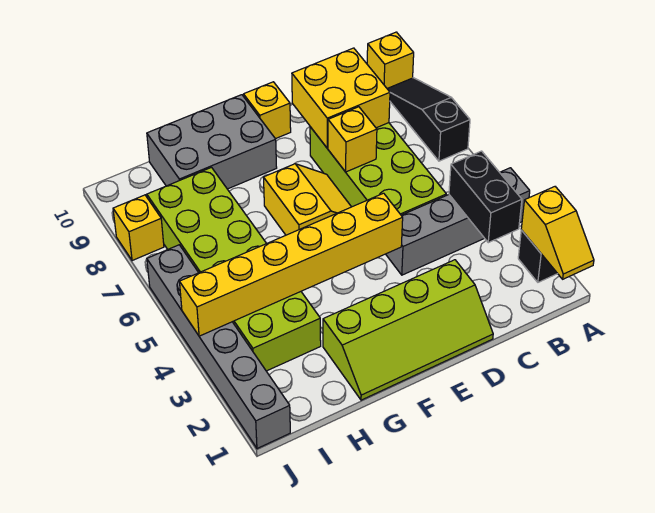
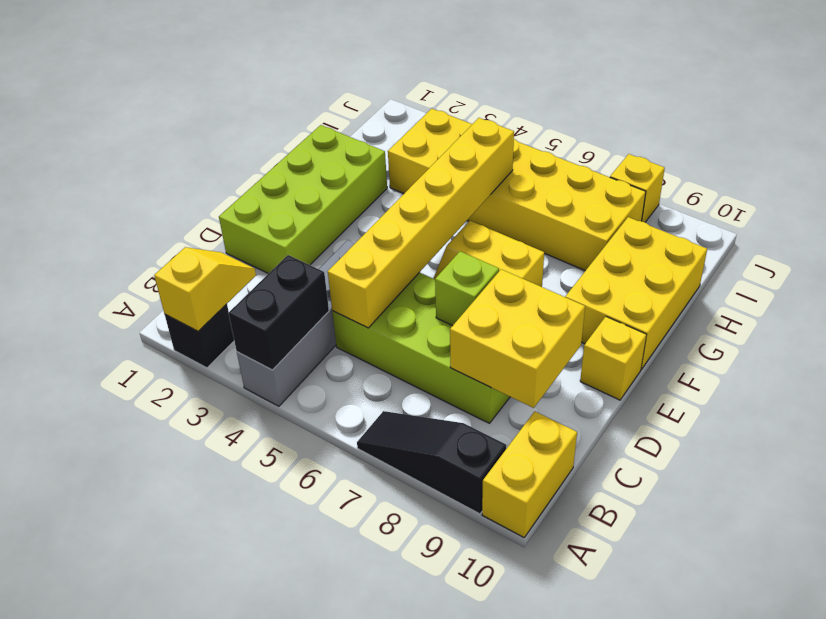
yellow slope A1:A2 level 2 top 2 -> yellow slope A2:B2 level 2 top A
black slope A7:A9 level 1 top 7 -> black slope A7:A9 level 1 top 9
yellow brick A10 level 1 -> yellow brick A10:B10 level 1
black brick B3:B4 level 2 -> black brick A4:B4 level 2
lime slope D1:G2 level 1 top 2 -> lime brick D1:G2 level 1
yellow brick D7 level 2 -> lime brick D7 level 2
yellow brick E4:J4 level 2 -> yellow brick C5:H5 level 2
grey brick F9:H10 level 1 -> yellow brick F9:H10 level 1
lime brick H3:I8 level 1 -> yellow brick H3:I8 level 1
grey brick J1:J6 level 1 -> none

